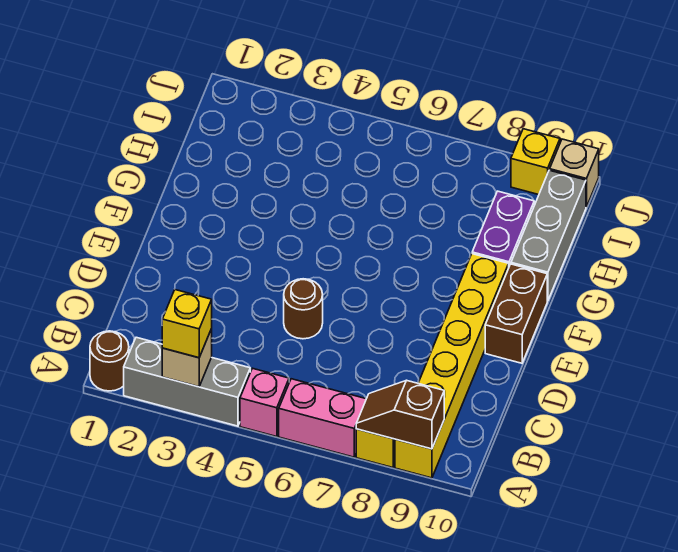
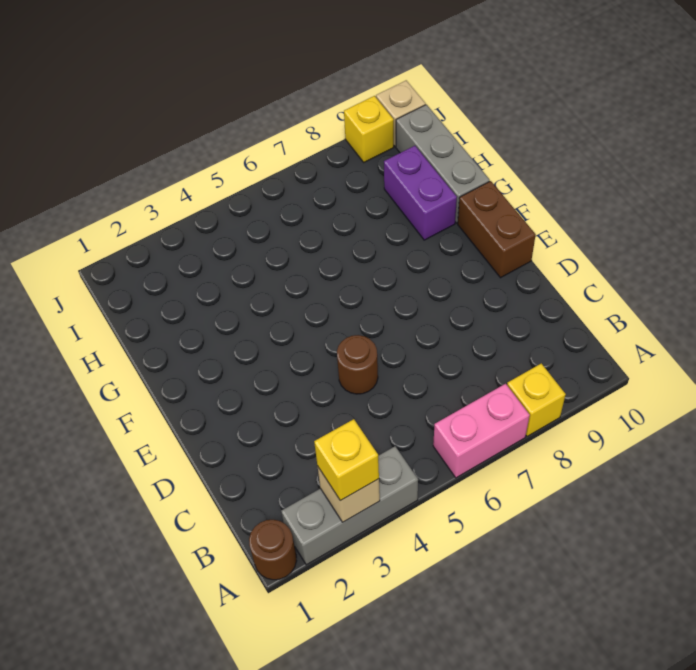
pink brick A5 level 1 -> none
brown slope A8:A9 level 2 top 9 -> none
yellow brick A9:F9 level 1 -> none

